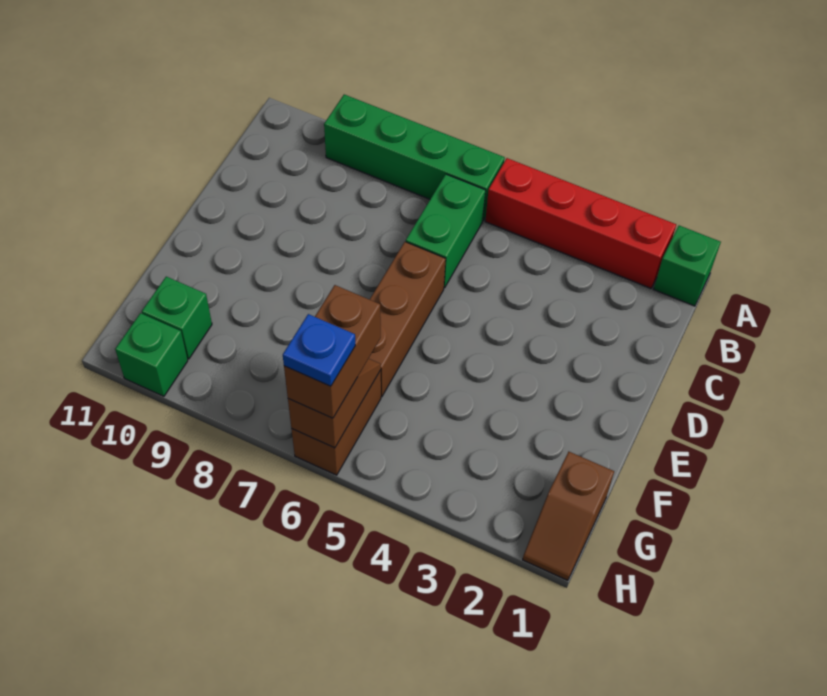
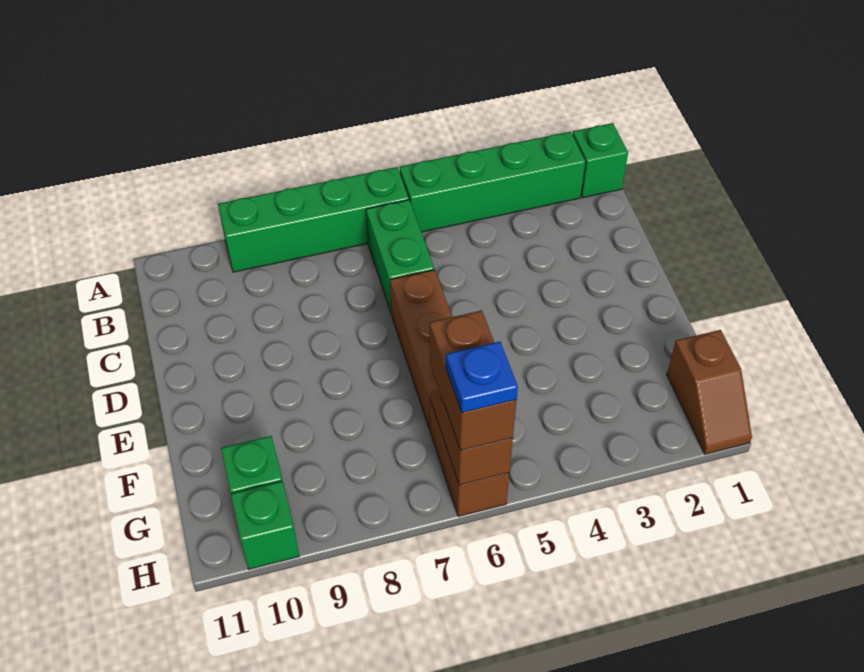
red brick A2:A5 level 1 -> green brick A2:A5 level 1

